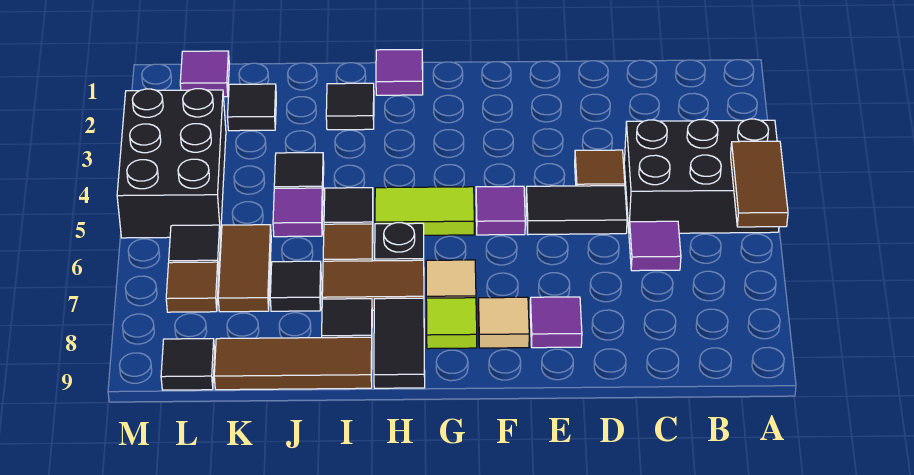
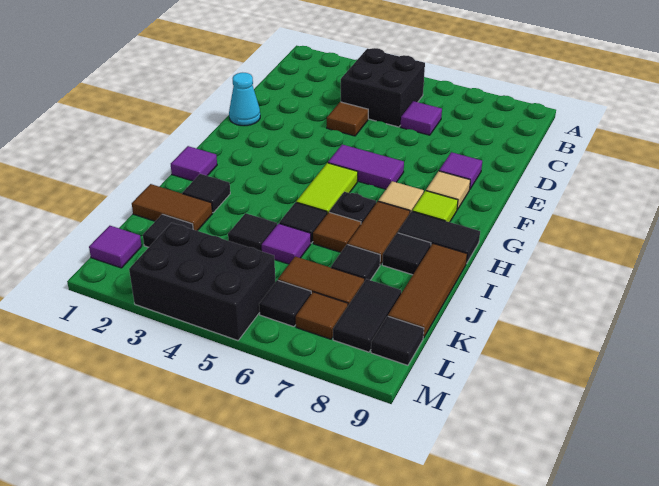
black brick A4:C5 level 1 -> black brick B4:C5 level 1
brown tile A5:A6 level 2 -> brown tile J1:J2 level 1
black tile D5:E5 level 1 -> black tile K8:L8 level 1
none -> cyan cone E1 level 1
purple tile F5 level 1 -> purple tile F5:F6 level 1

